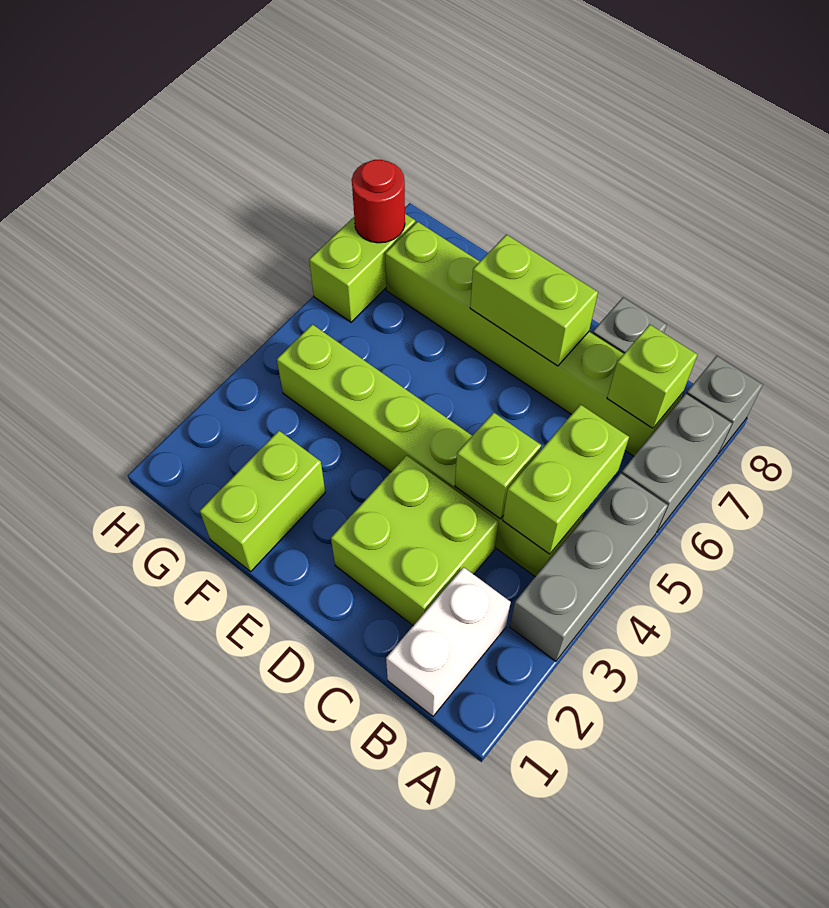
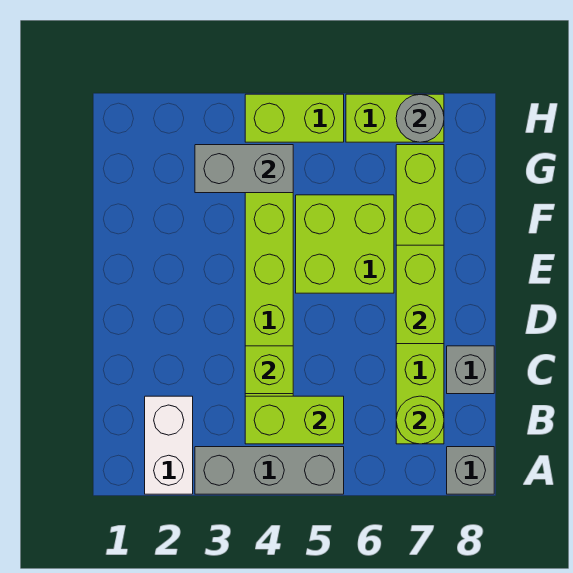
grey brick A6:A7 level 1 -> grey brick G3:G4 level 2
white brick B1:B2 level 1 -> white brick A2:B2 level 1
lime brick B7 level 2 -> lime round brick B7 level 2
lime brick C2:D3 level 1 -> lime brick E5:F6 level 1
lime brick F1:F2 level 1 -> lime brick H4:H5 level 1
red round brick H7 level 2 -> grey round brick H7 level 2

